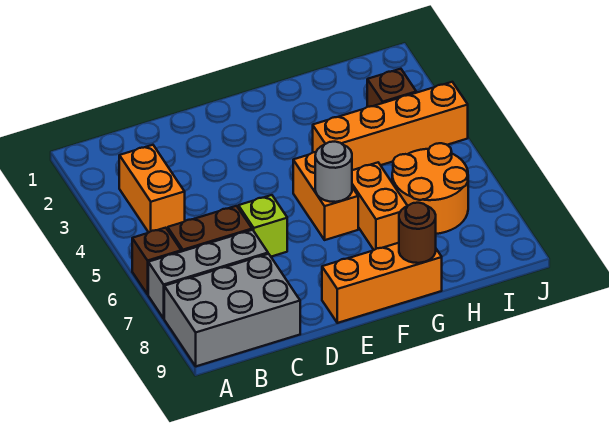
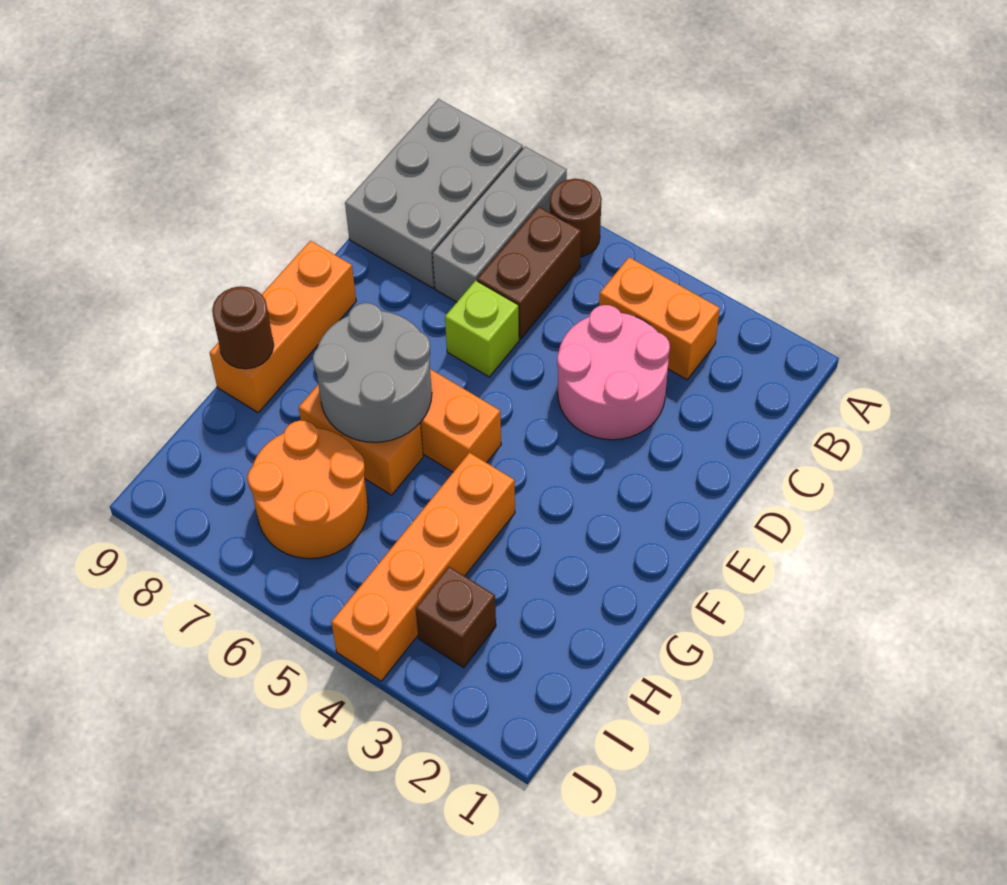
brown brick A6 level 1 -> brown round brick A6 level 1
none -> pink round brick C3:D4 level 1
grey round brick F6 level 2 -> grey round brick F6:G7 level 2

